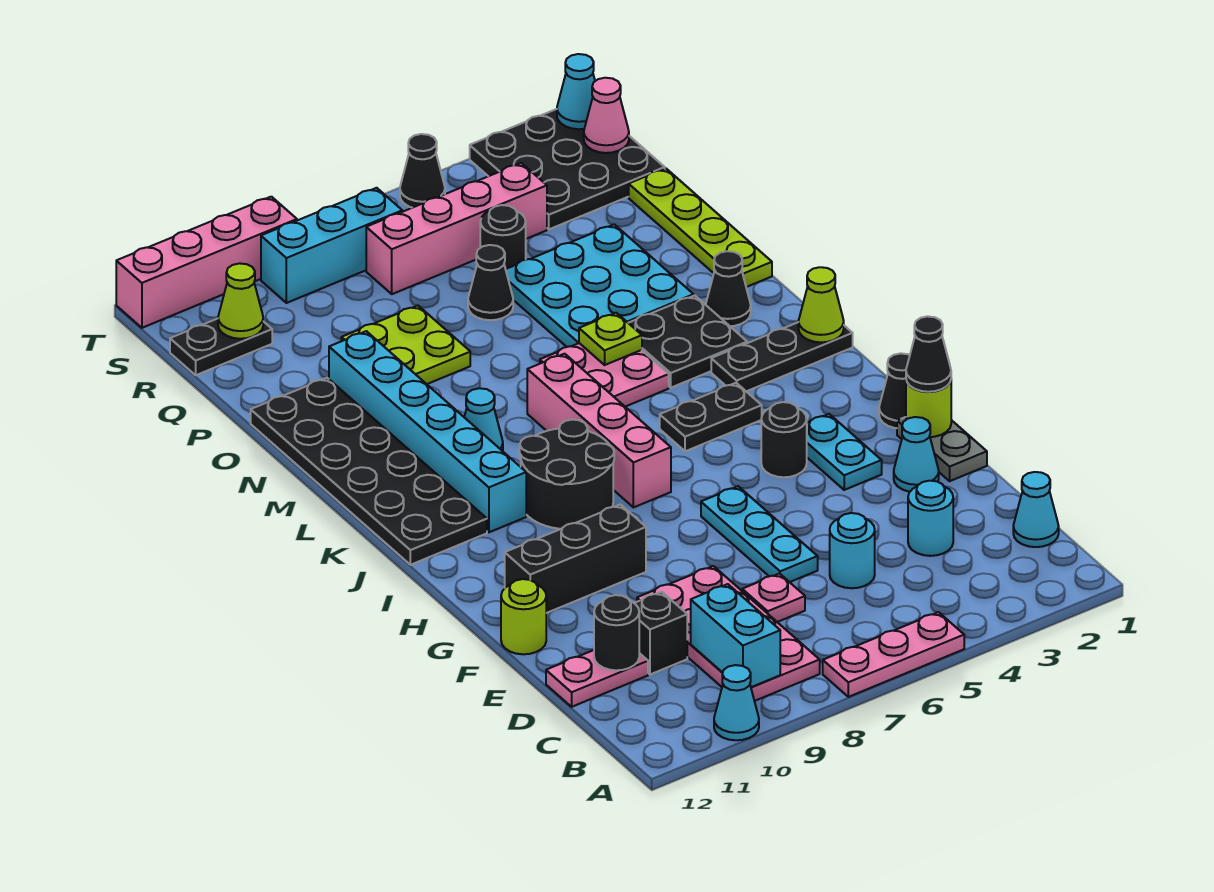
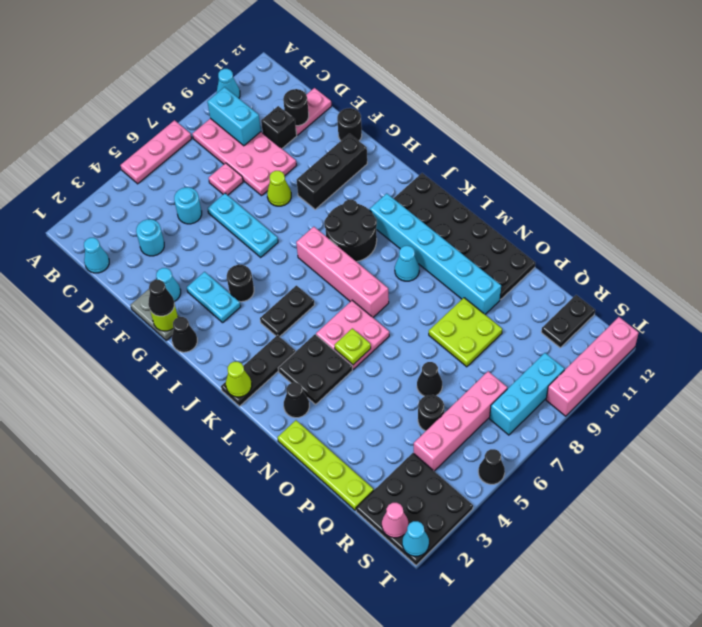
lime round brick F12 level 1 -> black round brick F12 level 1
cyan plate N3:P5 level 1 -> none
lime cone R11 level 2 -> lime cone F8 level 1

